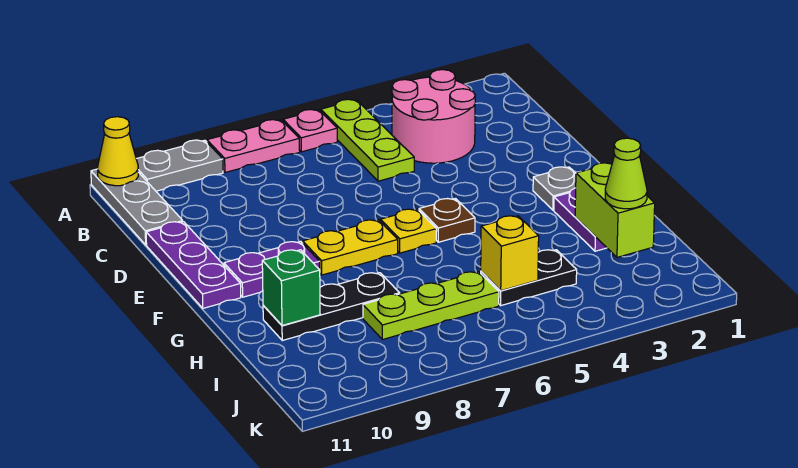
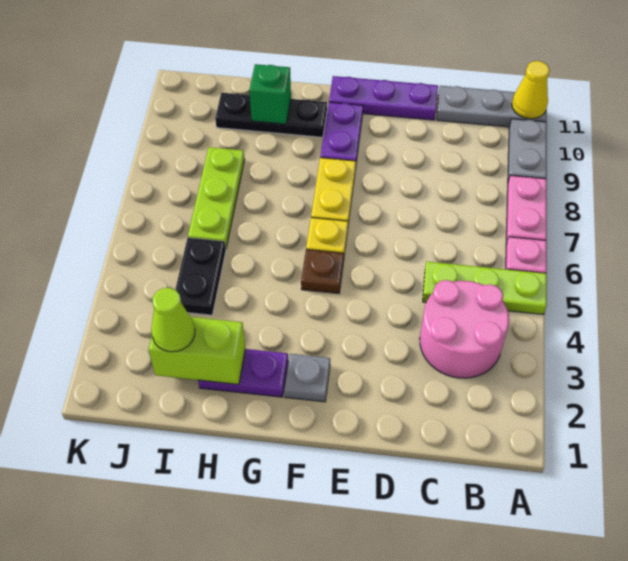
black plate H8:H10 level 1 -> black plate G10:I10 level 1
yellow brick I5 level 2 -> none

